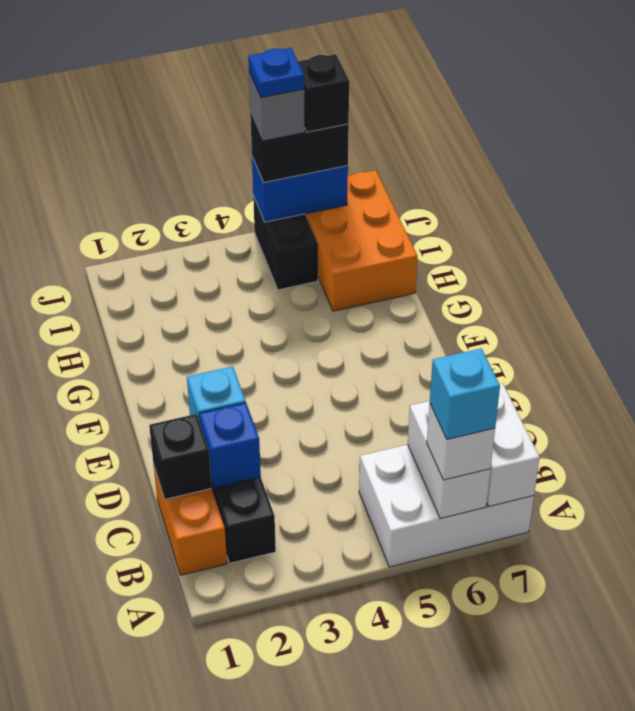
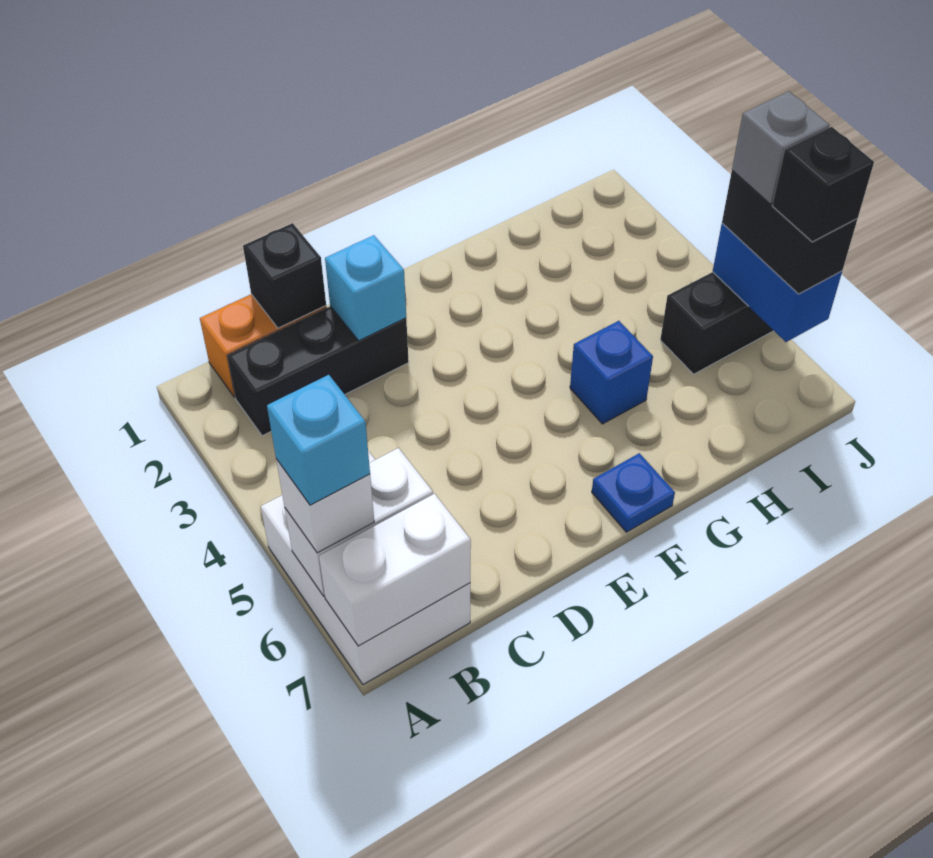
blue brick C2 level 2 -> blue brick G5 level 1
orange brick H6:J7 level 1 -> none
blue plate J5 level 5 -> blue plate F7 level 1

